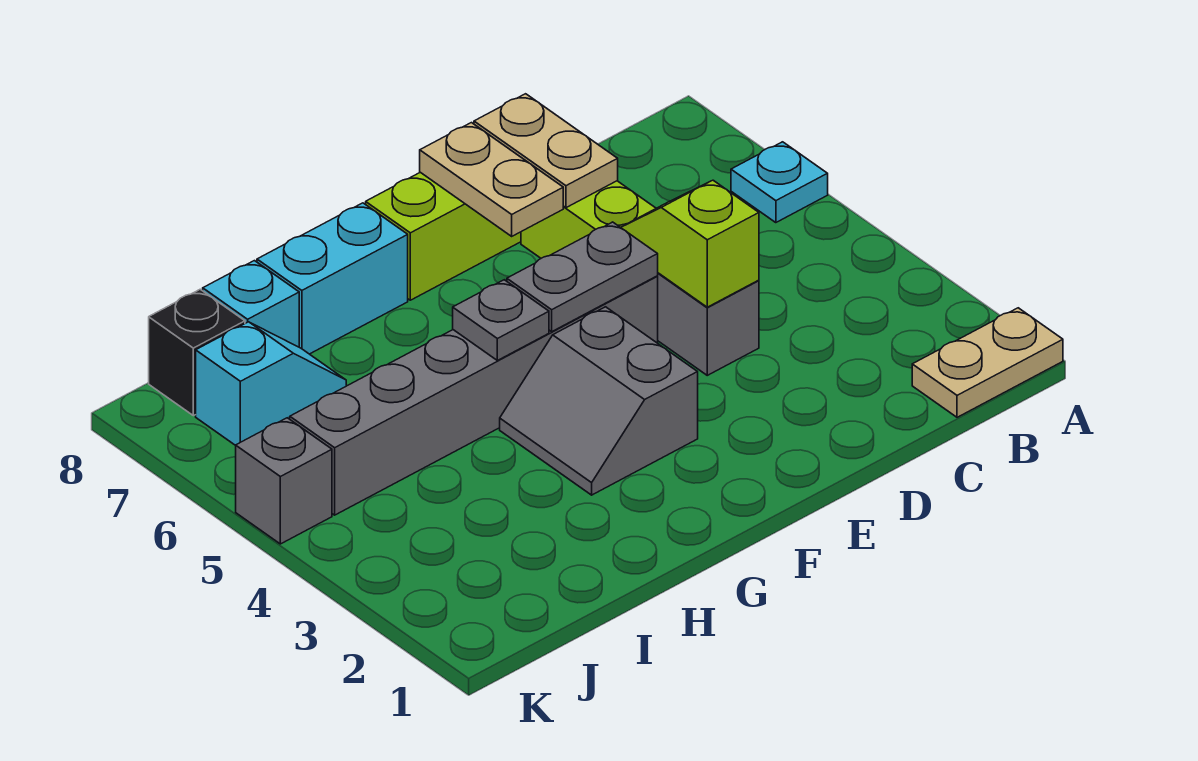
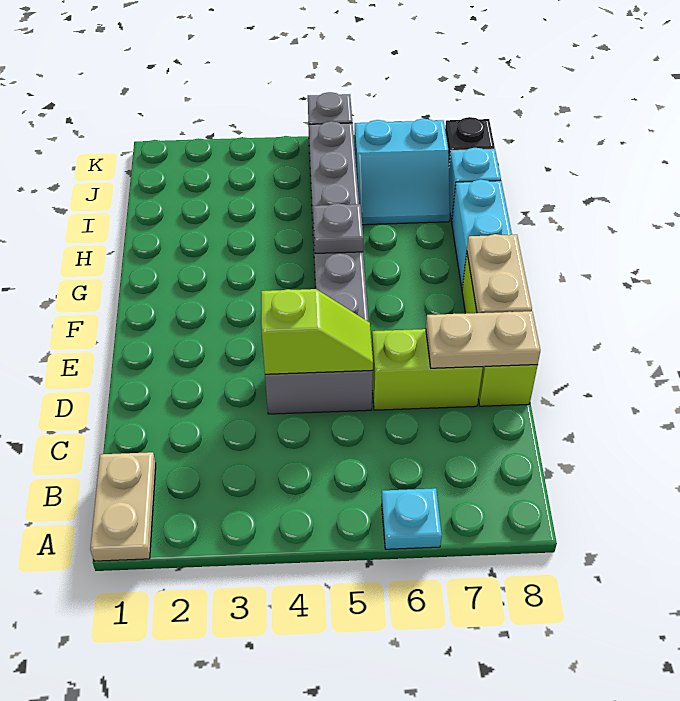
grey plate E5:F5 level 2 -> none
tan plate E7:E8 level 2 -> tan plate E8:F8 level 2
grey slope F3:G4 level 1 top F -> none
cyan slope I7:J7 level 1 top J -> cyan slope I6:J7 level 1 top J

